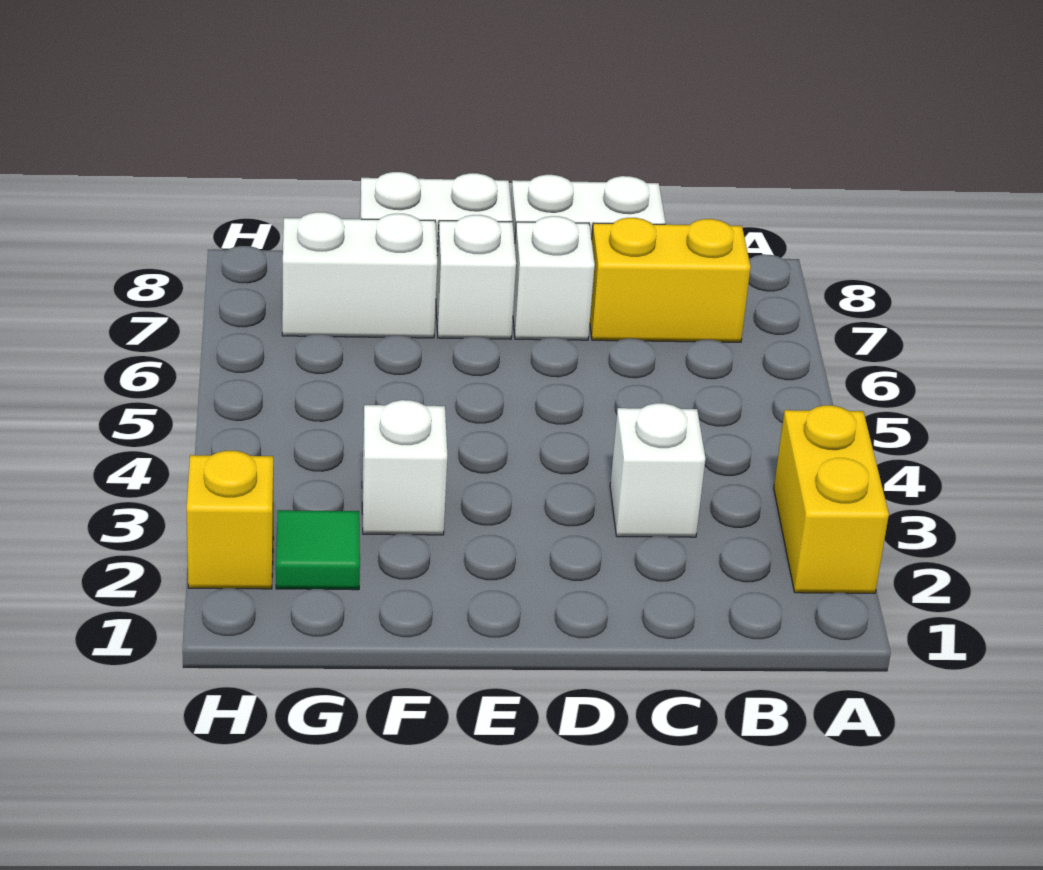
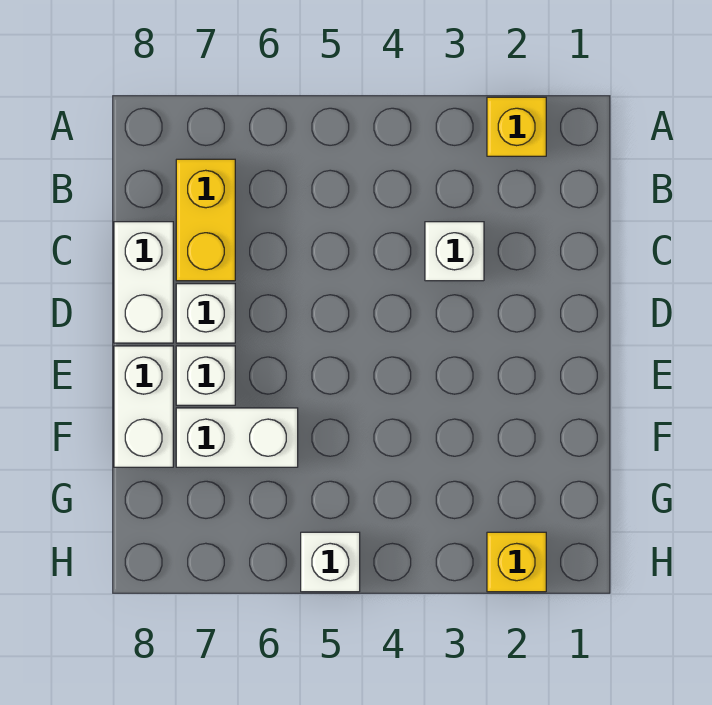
yellow brick A2:A3 level 1 -> yellow brick A2 level 1
white brick F3 level 1 -> white brick H5 level 1
white brick F7:G7 level 1 -> white brick F6:F7 level 1
green tile G2 level 1 -> none

